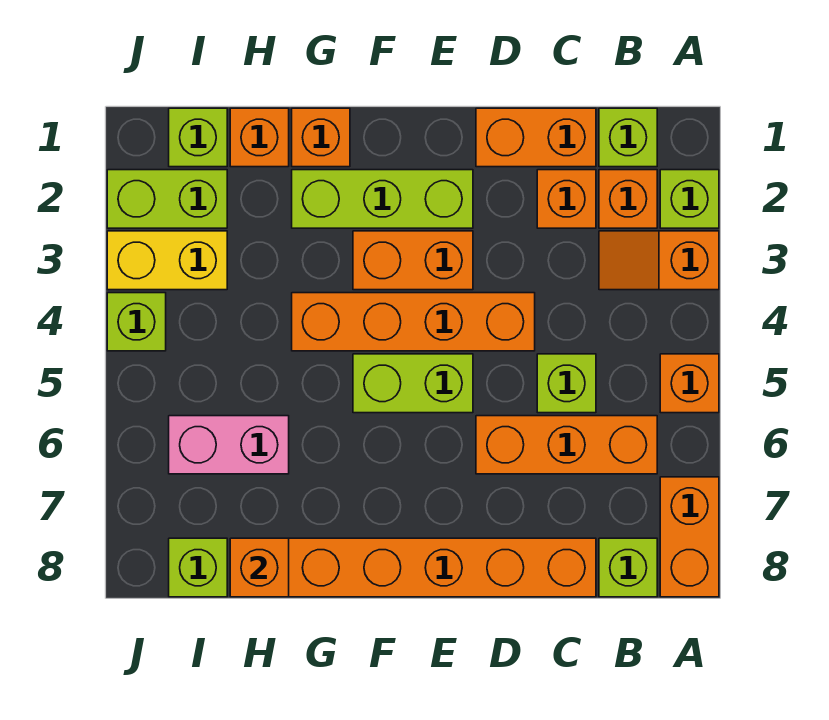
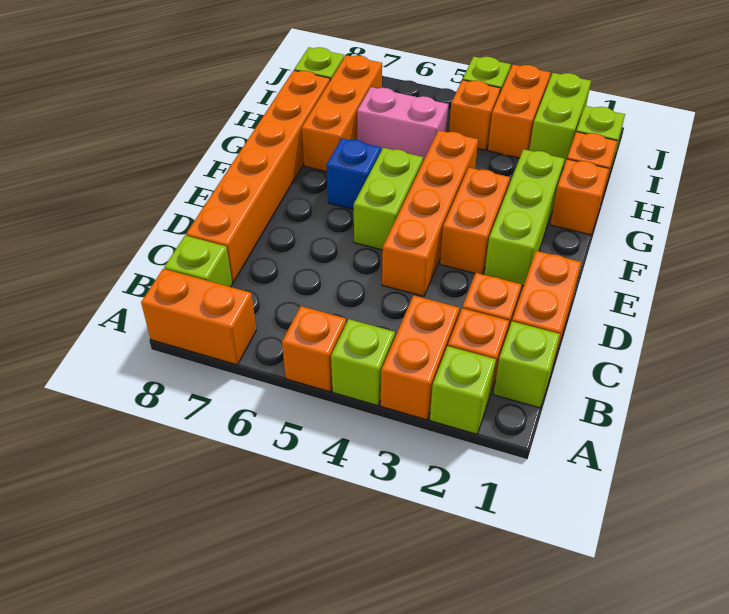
orange slope A3:B3 level 1 top A -> orange brick A3:B3 level 1
orange brick B6:D6 level 1 -> orange brick G7:I7 level 1
lime brick C5 level 1 -> lime brick A4 level 1
none -> blue brick F6 level 1
pink brick H6:I6 level 1 -> pink brick H5:H6 level 1
orange brick H8 level 2 -> orange brick I4 level 1
yellow brick I3:J3 level 1 -> orange brick I3:J3 level 1

